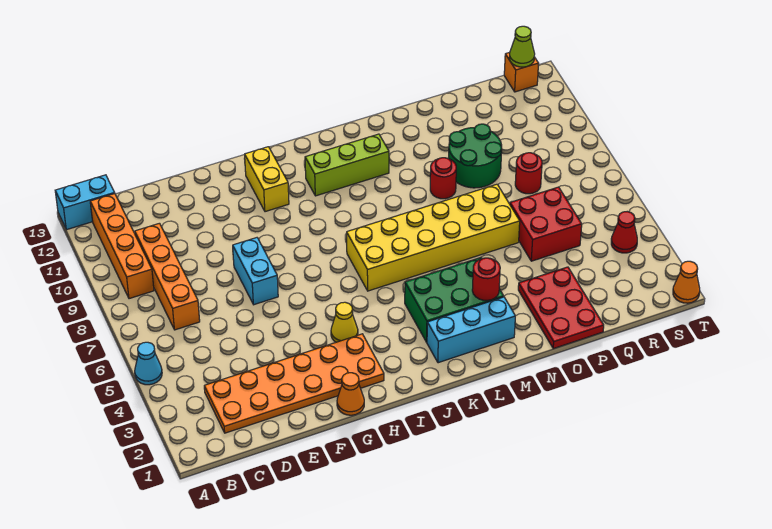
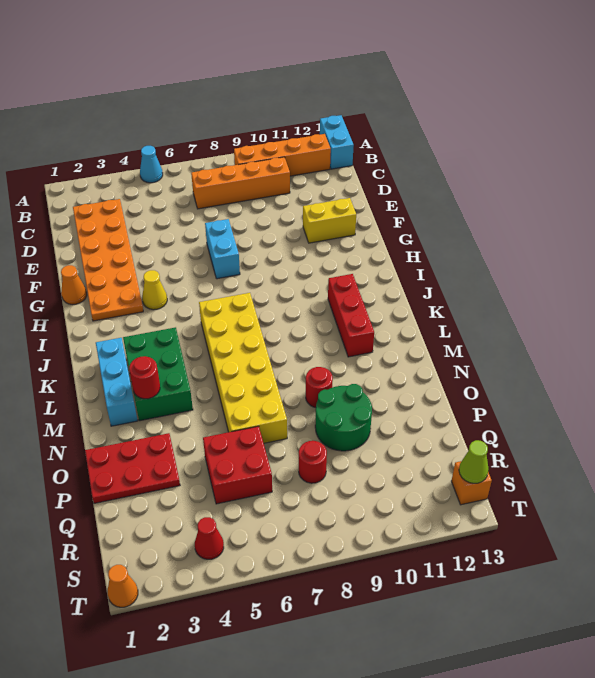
cyan brick F7:F8 level 1 -> cyan brick F7:G7 level 1
yellow brick H11:H12 level 1 -> yellow brick F11:F12 level 1
lime brick J11:L11 level 1 -> red brick J11:L11 level 1

